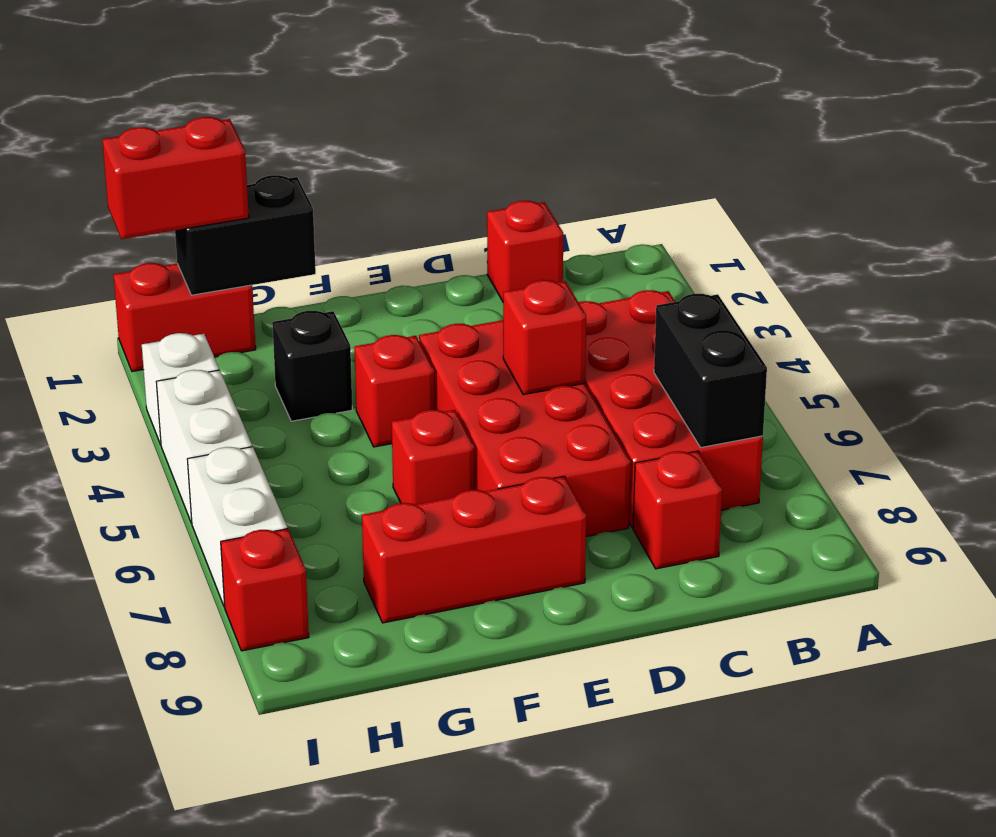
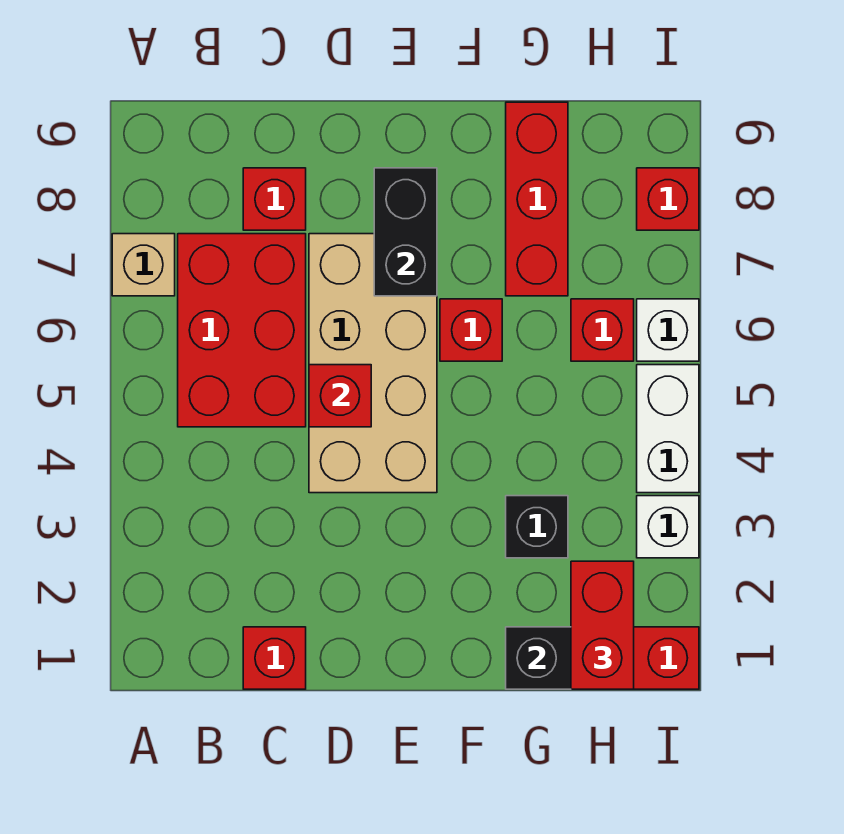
none -> tan brick A7 level 1
red brick B4:C7 level 1 -> red brick B5:C7 level 1
black brick B6:B7 level 2 -> black brick E7:E8 level 2
red brick D4:E7 level 1 -> tan brick D4:E7 level 1
red brick E8:G8 level 1 -> red brick G7:G9 level 1
red brick F4 level 1 -> red brick H6 level 1
red brick H1:I1 level 3 -> red brick H1:H2 level 3
white brick I6:I7 level 1 -> white brick I6 level 1

